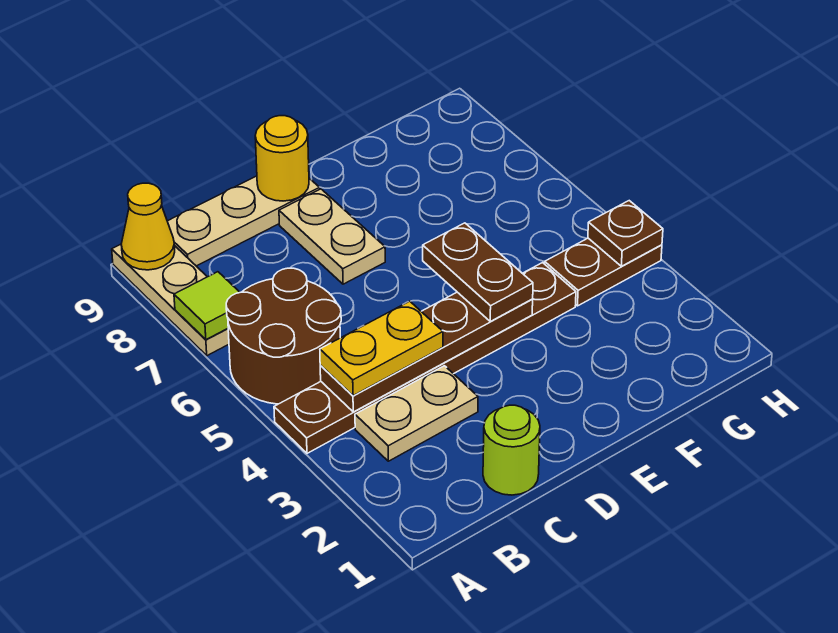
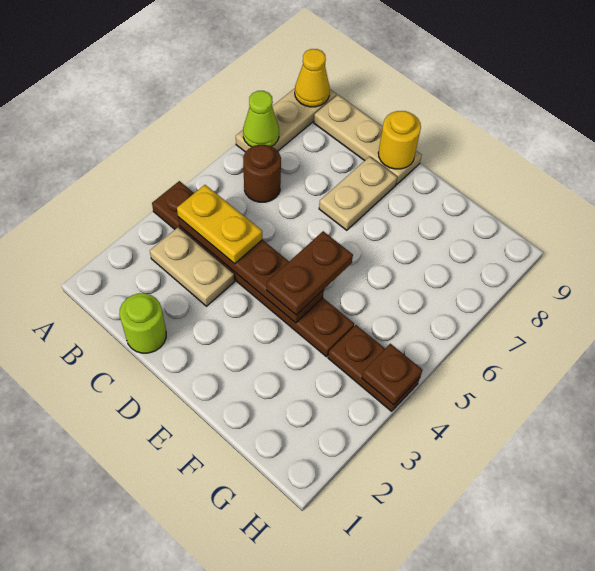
brown round brick A5:B6 level 1 -> brown round brick B6 level 1
lime tile A7 level 2 -> lime cone A7 level 2

